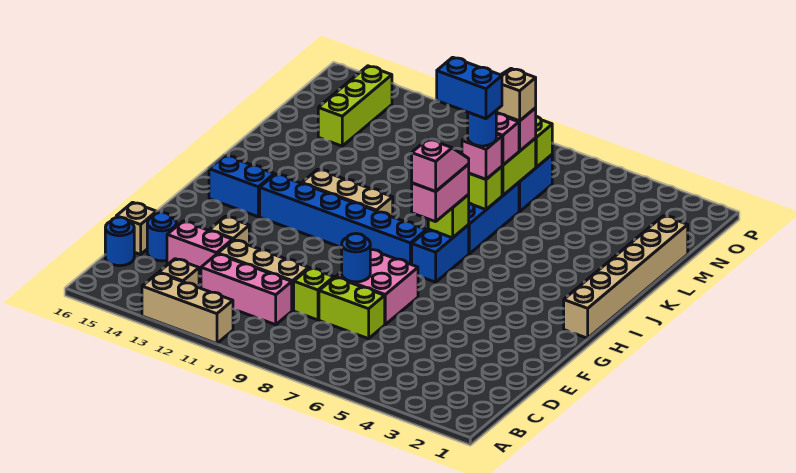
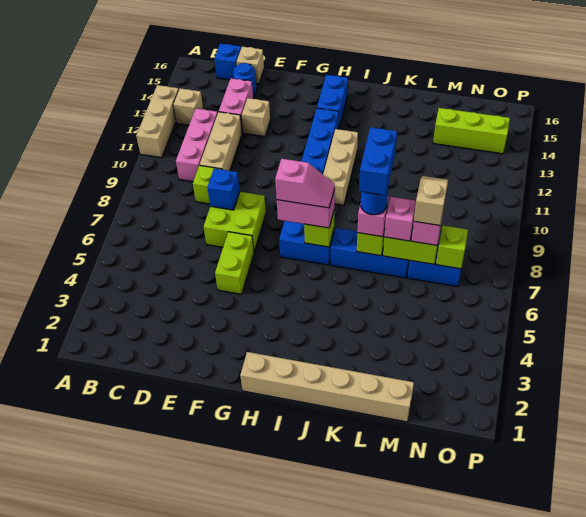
blue round brick C16 level 1 -> blue brick C16 level 1
lime brick D7:D8 level 1 -> lime brick F5:F6 level 1
pink brick E7:F8 level 1 -> lime brick E7:F8 level 1
blue round brick E8 level 2 -> blue brick E8 level 2

